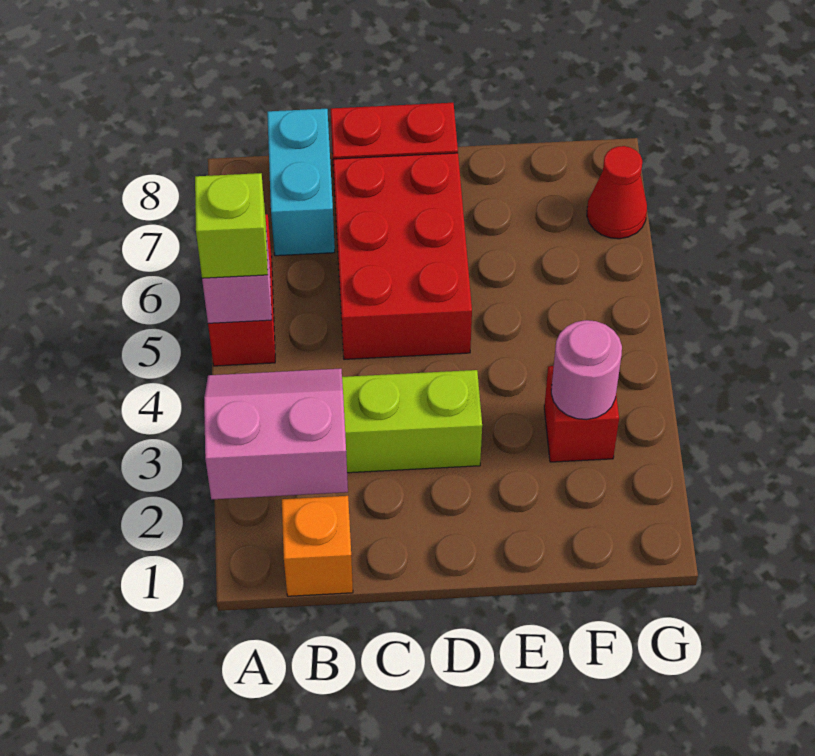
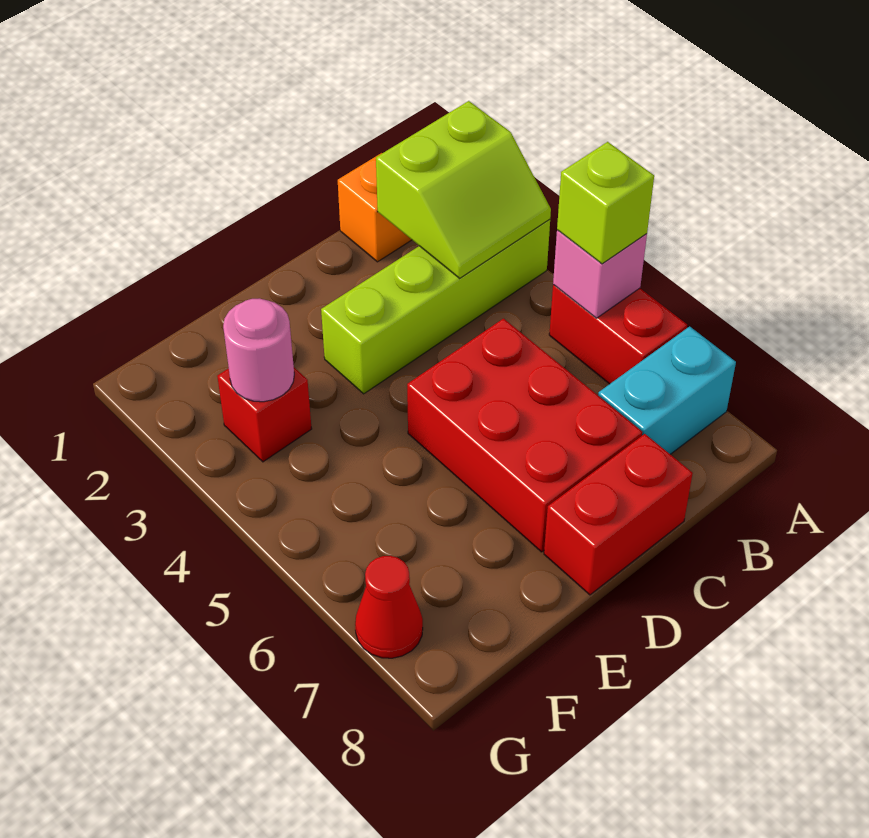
pink slope A2:B3 level 2 top 2 -> lime slope A2:B3 level 2 top 2
cyan brick B7:B8 level 1 -> cyan brick A7:B7 level 1

